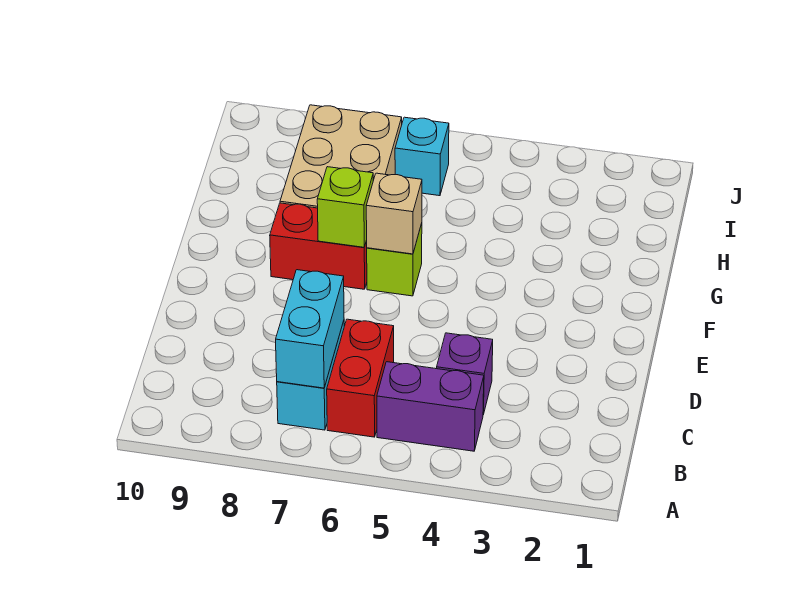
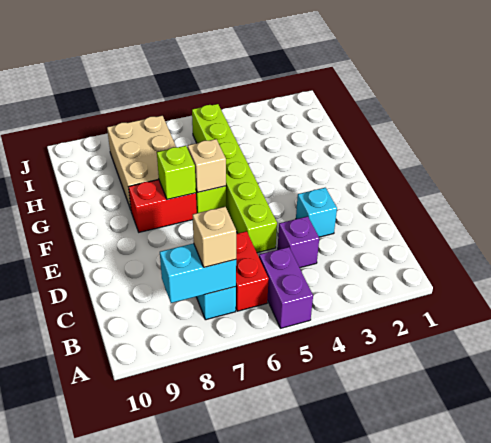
purple brick B4:B5 level 1 -> purple brick A5:B5 level 1
cyan brick B7:C7 level 2 -> cyan brick B7:B8 level 2
none -> tan brick B7 level 3
none -> lime brick D5:I5 level 1
cyan brick I6 level 1 -> cyan brick D3 level 1

